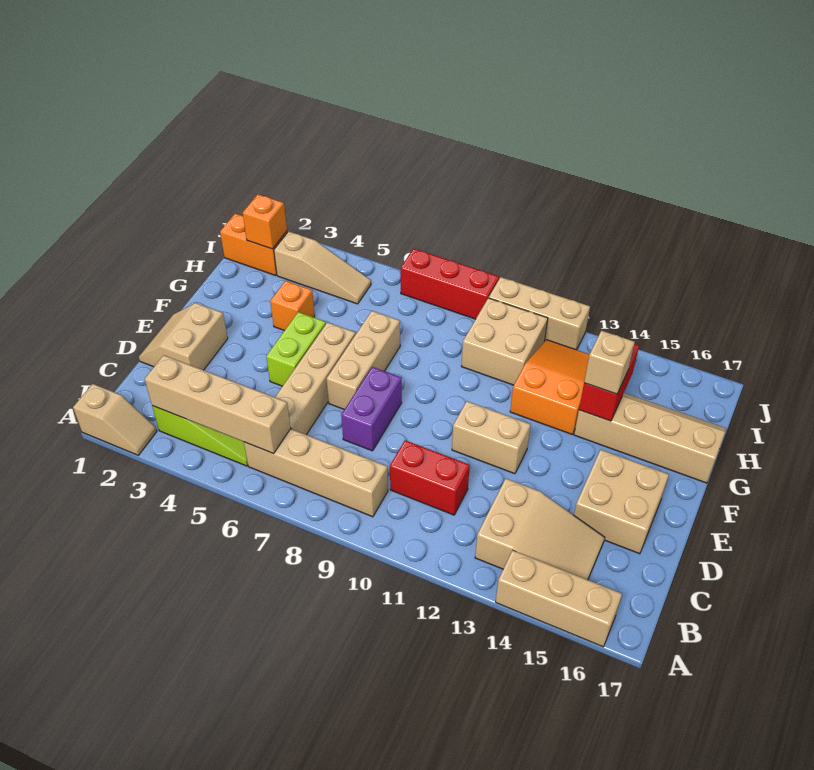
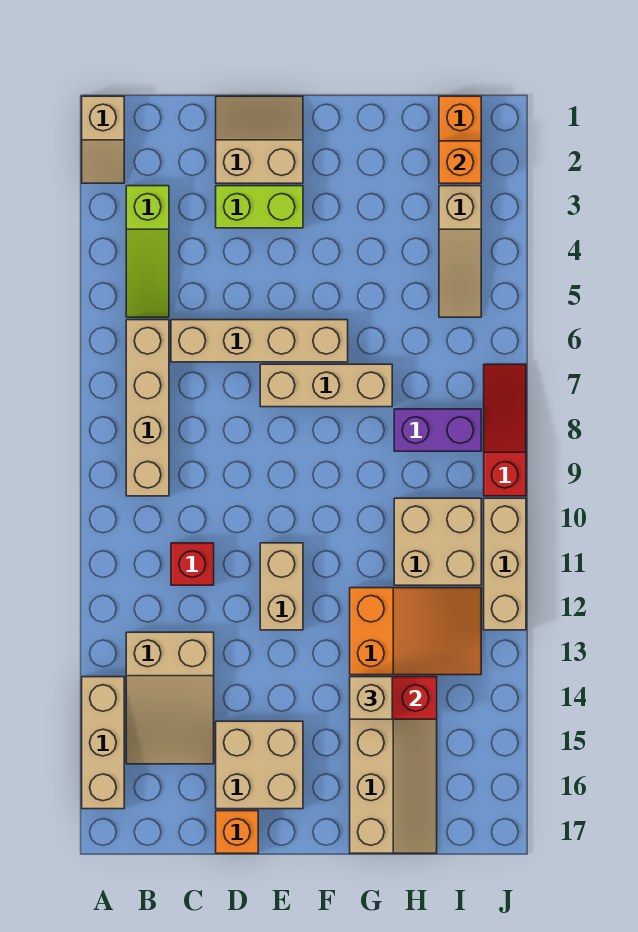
tan brick B3:B6 level 2 -> none
red brick C10:C11 level 1 -> red brick C11 level 1
purple brick D8:E8 level 1 -> purple brick H8:I8 level 1
lime brick E5:F5 level 1 -> lime brick D3:E3 level 1
orange brick G4 level 1 -> orange brick D17 level 1
red brick J7:J9 level 1 -> red slope J7:J9 level 1 top 9

